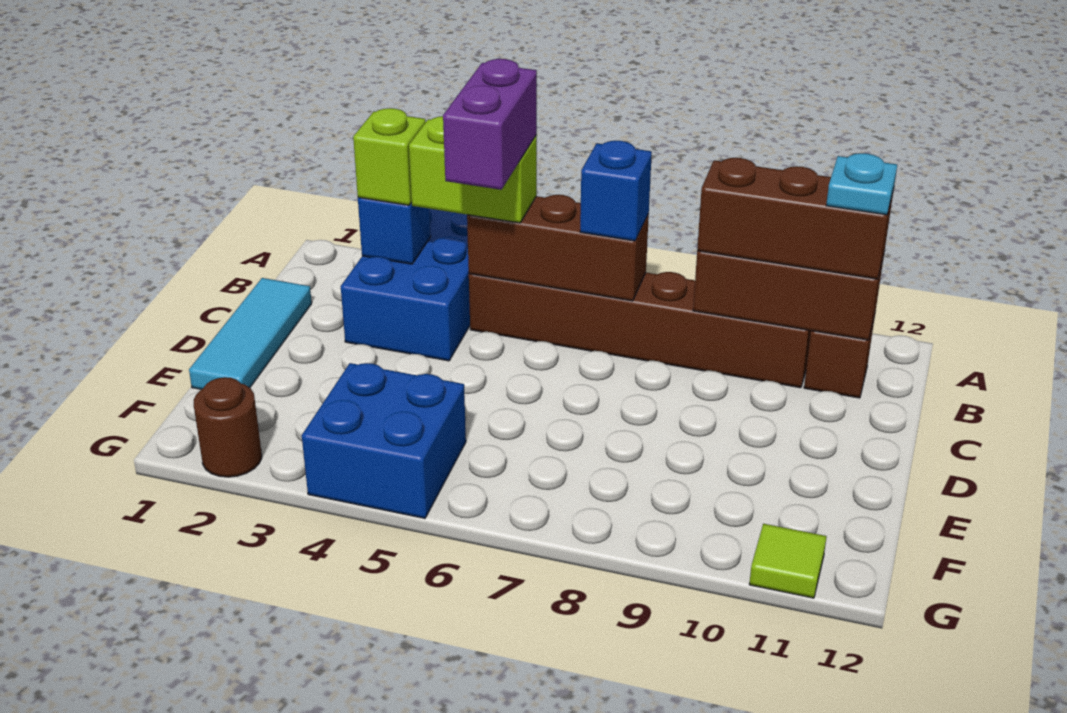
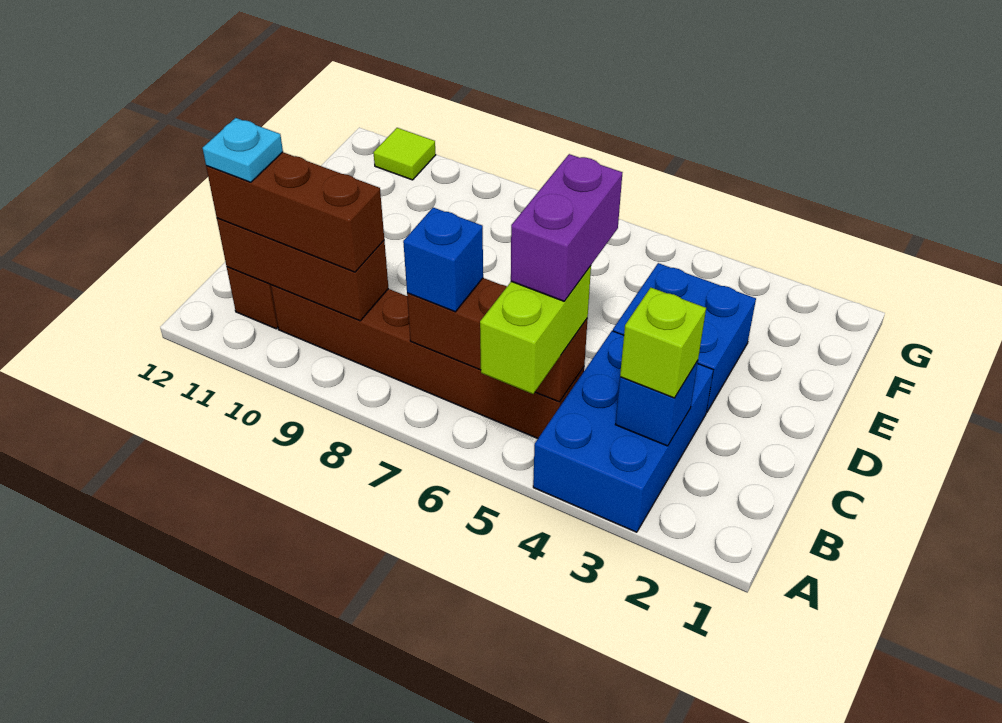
lime brick B4:B5 level 3 -> lime brick A5:B5 level 3
cyan tile C1:E1 level 1 -> none
blue brick F4:G5 level 1 -> blue brick D3:E4 level 1
brown round brick G2 level 1 -> none

